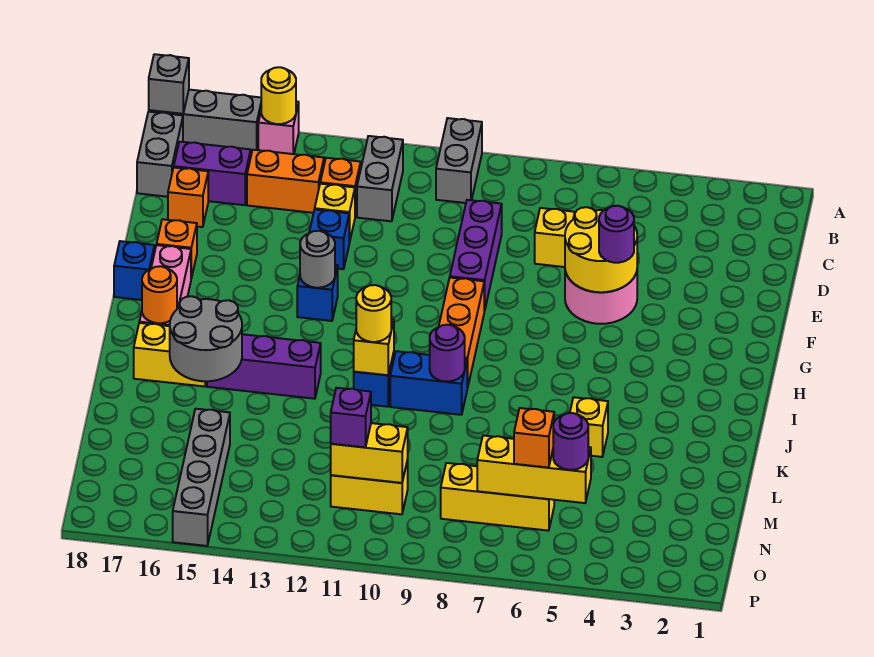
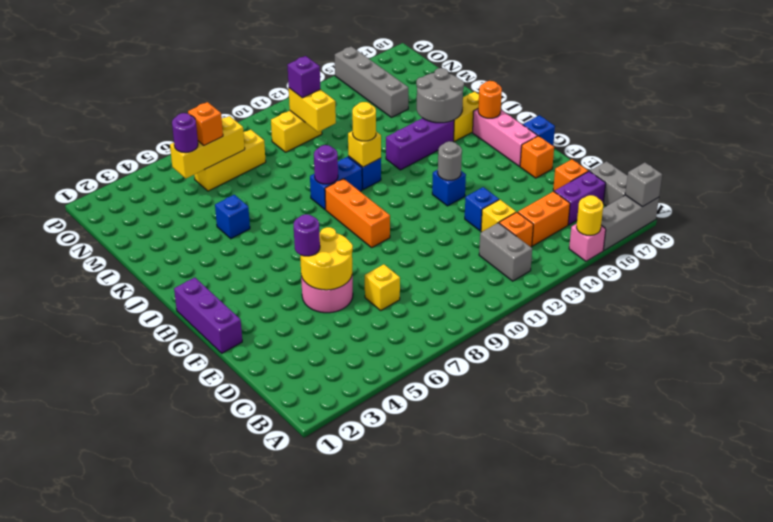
grey brick A10:B10 level 1 -> none
purple brick D9:F9 level 1 -> purple brick F1:H1 level 1
yellow brick K5 level 1 -> blue brick K5 level 1
yellow brick N10:N11 level 2 -> yellow brick M11:N11 level 2

